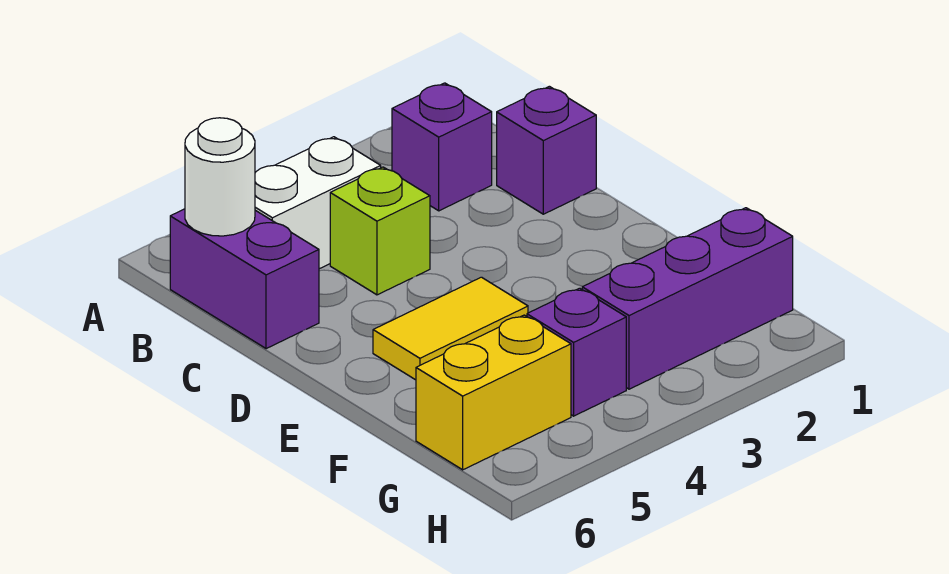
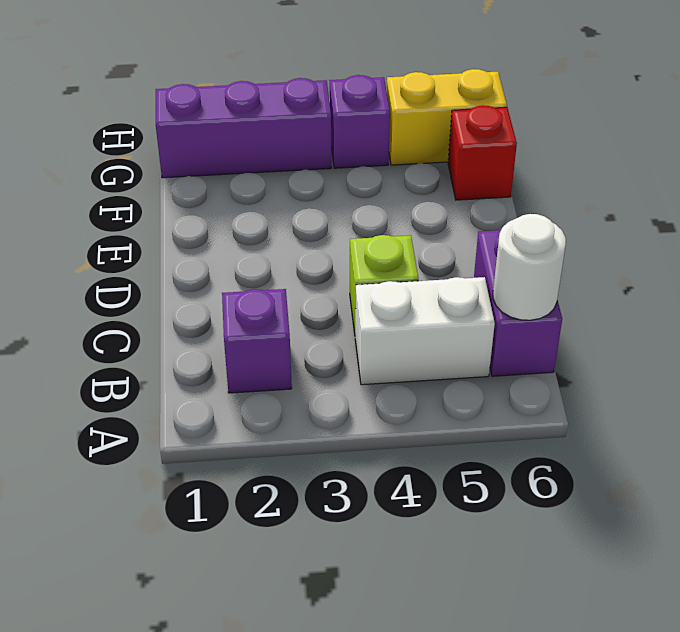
purple brick C1 level 1 -> none
yellow tile E4:E5 level 1 -> none
none -> red brick F6 level 1

